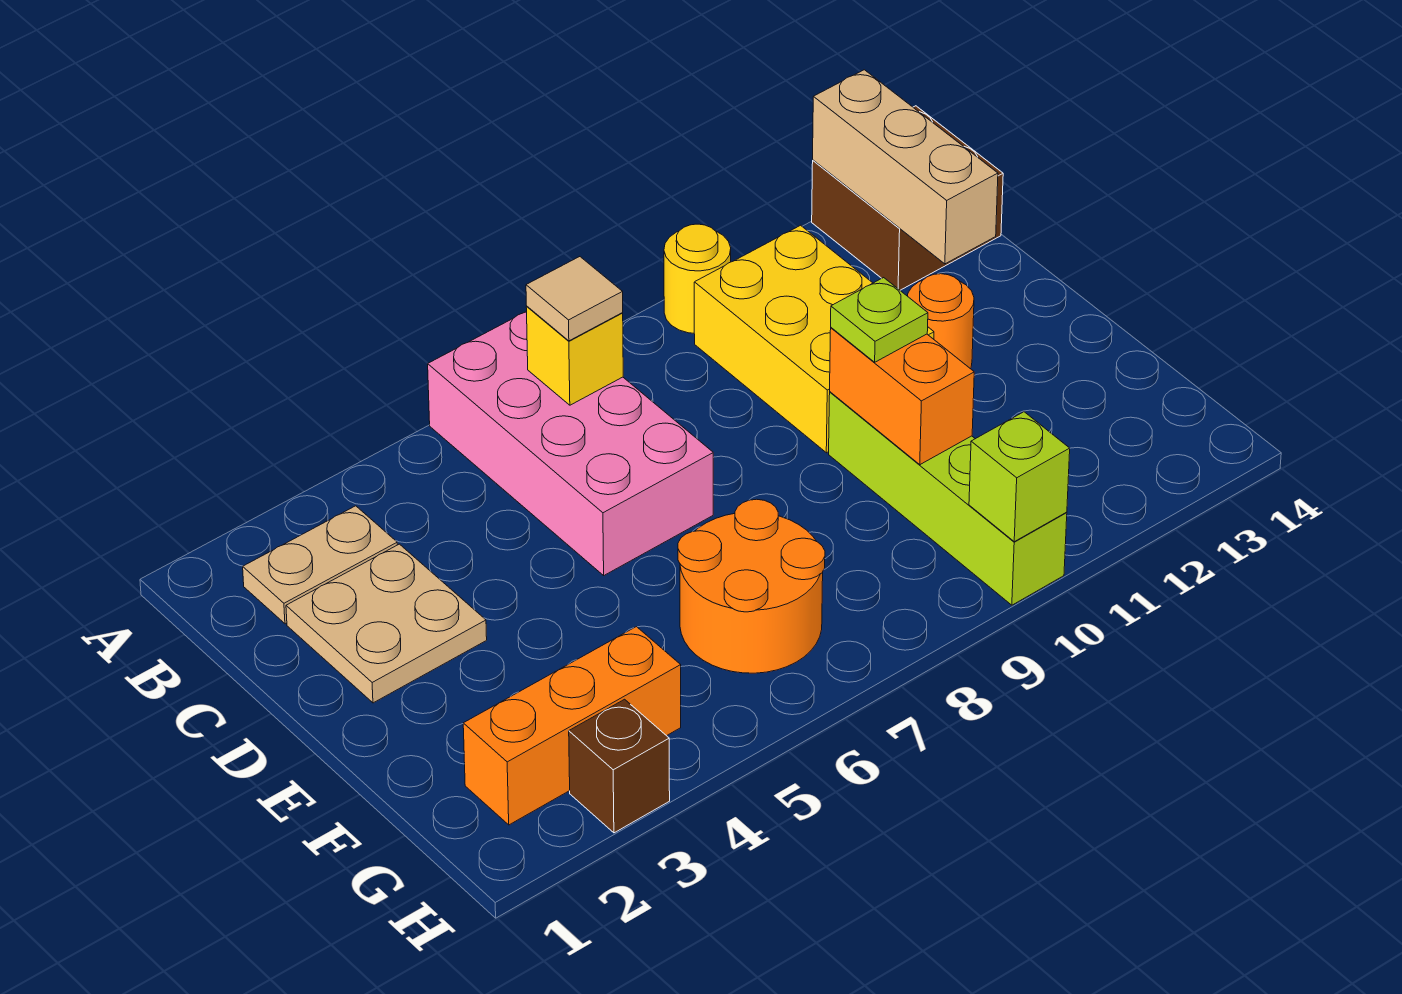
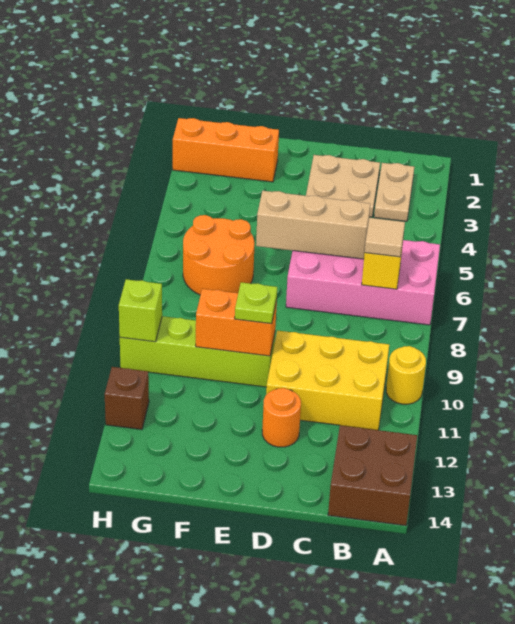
tan brick A13:C13 level 2 -> tan brick C6:E6 level 2
orange brick G2:G4 level 1 -> orange brick F2:H2 level 1
brown brick H3 level 1 -> brown brick H12 level 1

